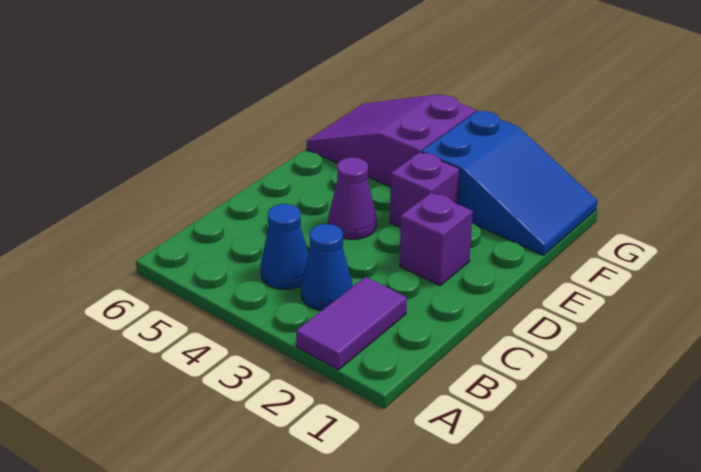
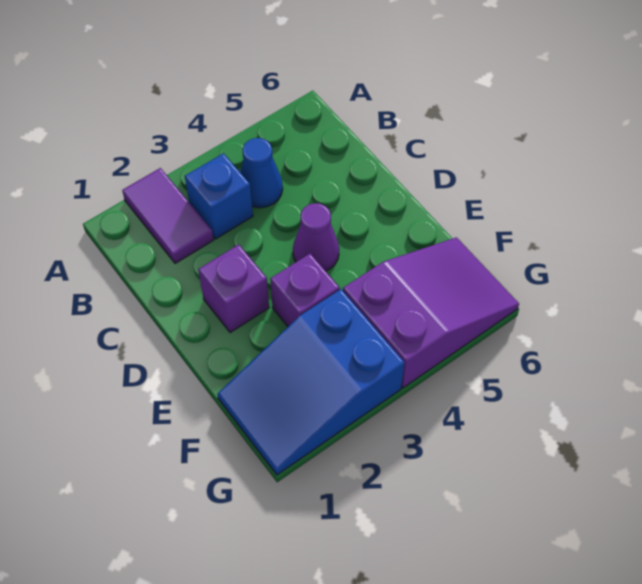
blue cone B3 level 1 -> blue brick B3 level 1

